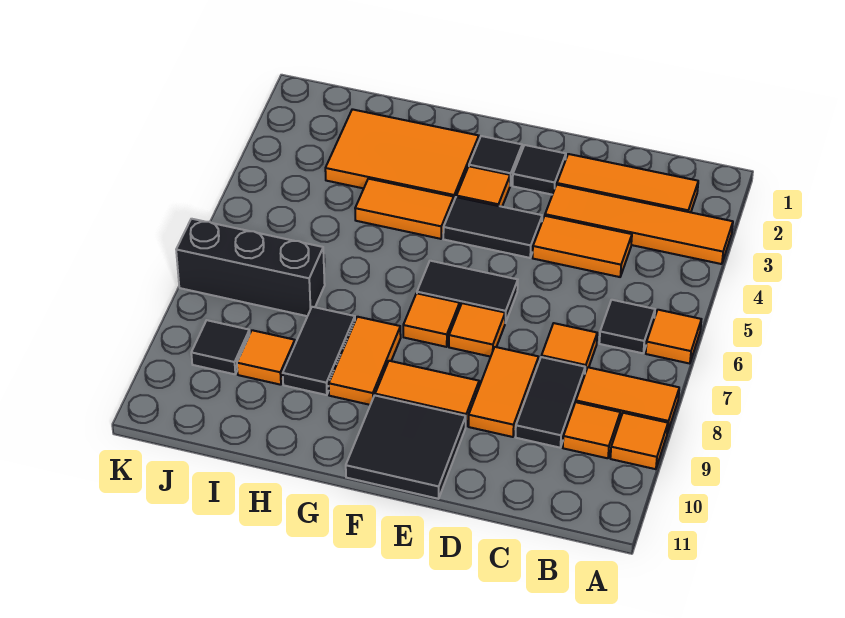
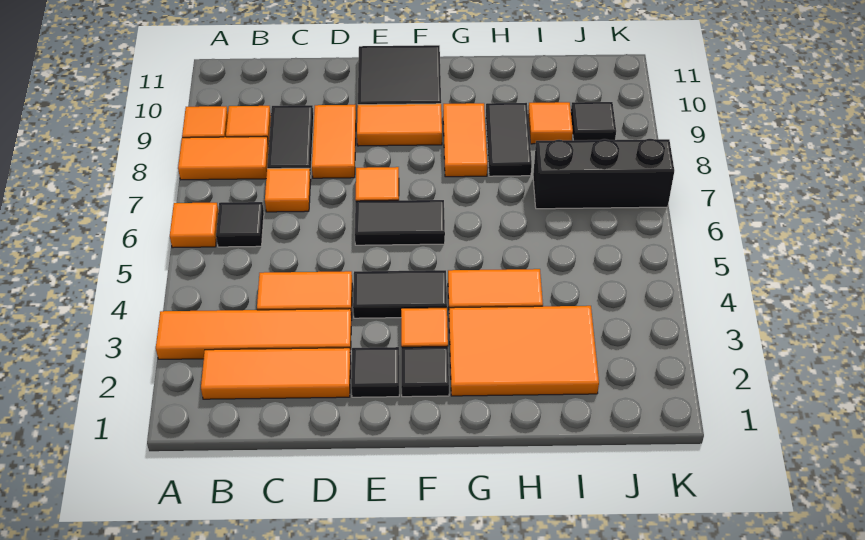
orange tile F7 level 1 -> none

